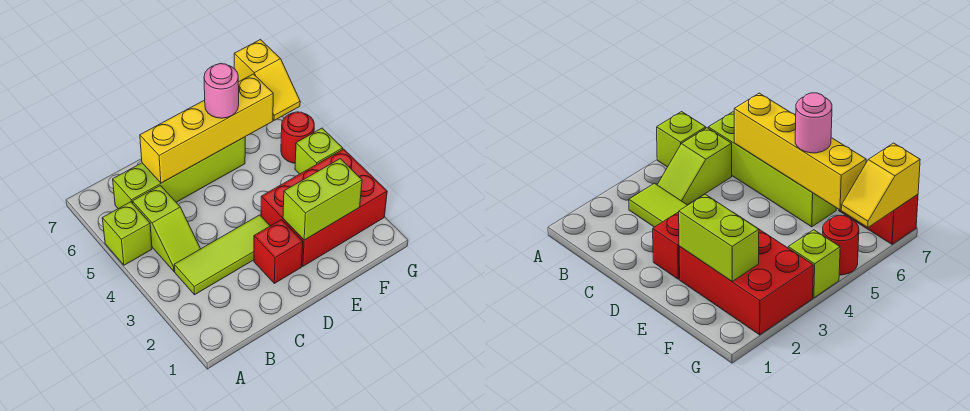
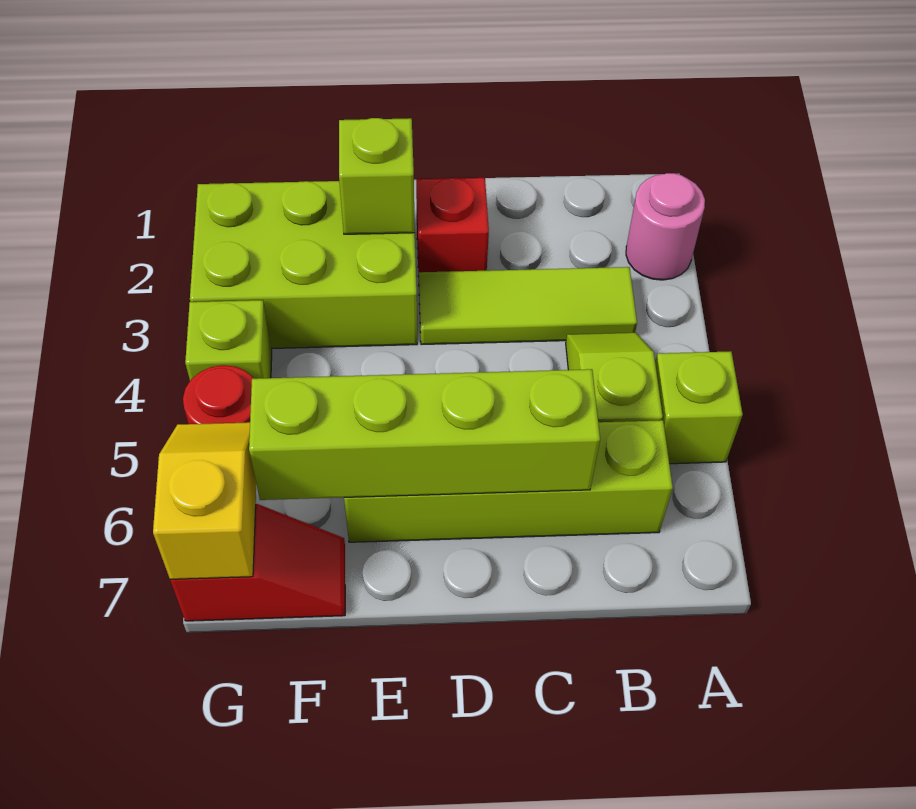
yellow brick C6:F6 level 2 -> lime brick C6:F6 level 2
red brick E2:G3 level 1 -> lime brick E2:G3 level 1
lime brick E2:F2 level 2 -> lime brick E2 level 2
pink round brick E6 level 3 -> pink round brick A2 level 1

